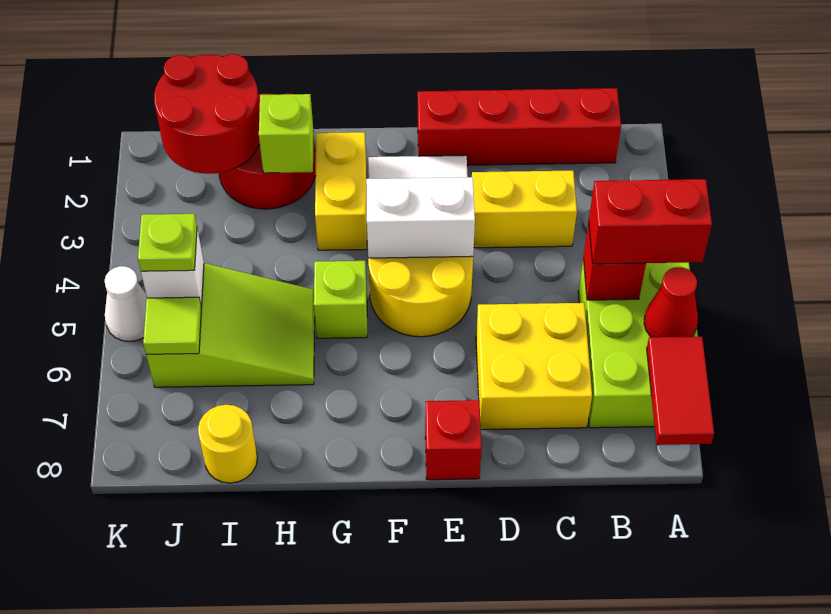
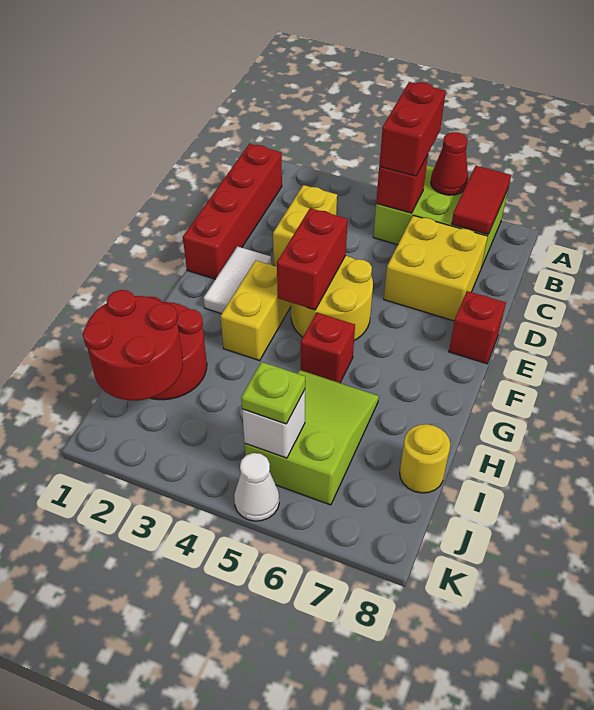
red tile A7:A8 level 2 -> red tile A7:B7 level 2
white brick E4:F4 level 2 -> red brick E4:F4 level 2
yellow brick G2:G3 level 1 -> yellow brick F3:G3 level 1
lime brick G5 level 1 -> red brick G5 level 1
lime brick H2 level 2 -> none
lime tile J6 level 2 -> none

